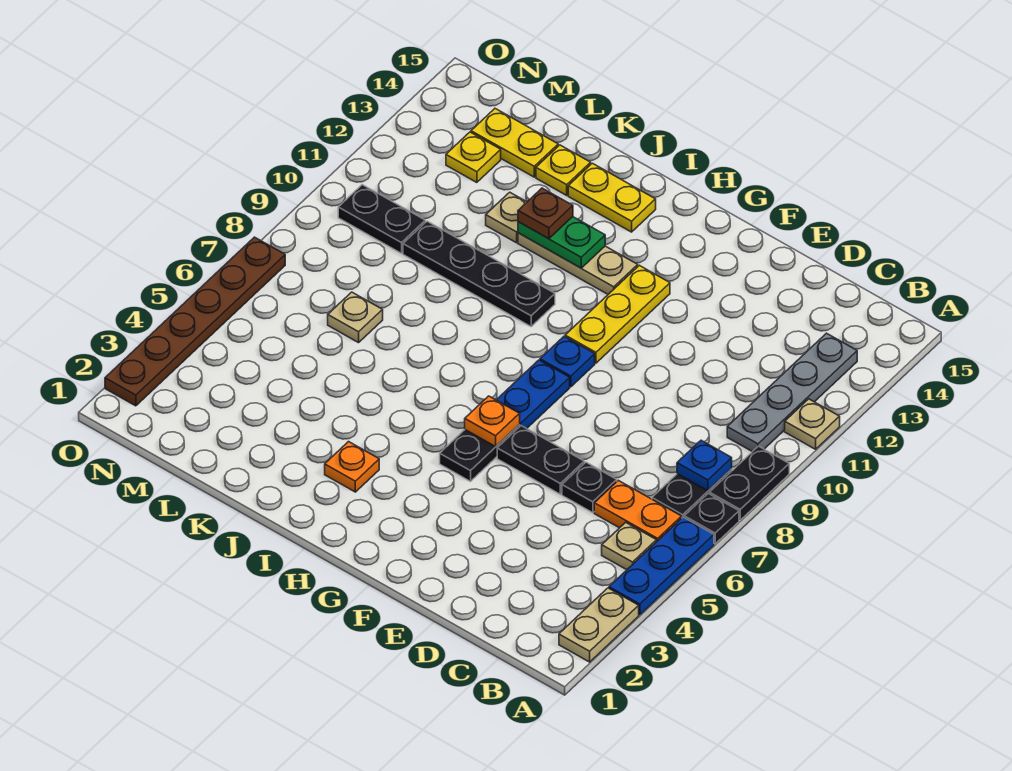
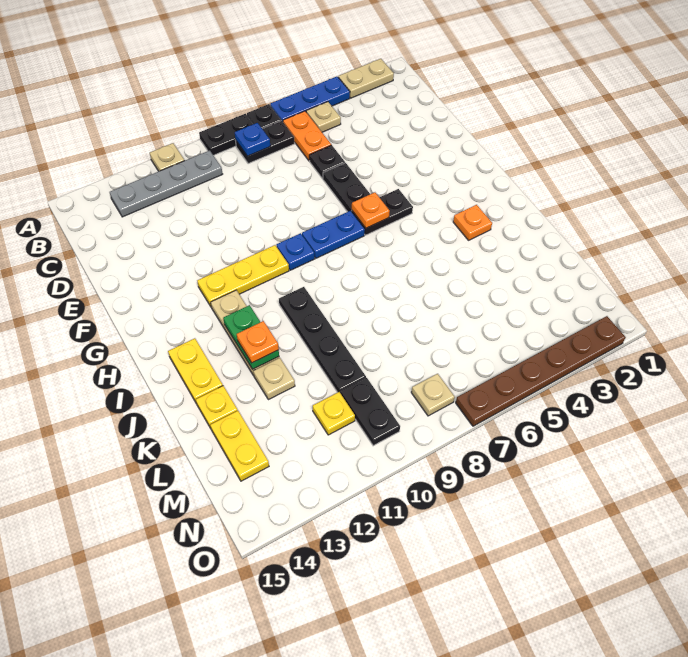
brown plate J12 level 3 -> orange plate J12 level 3
tan plate L7 level 1 -> tan plate N8 level 1
yellow plate M13 level 1 -> yellow plate M11 level 1

